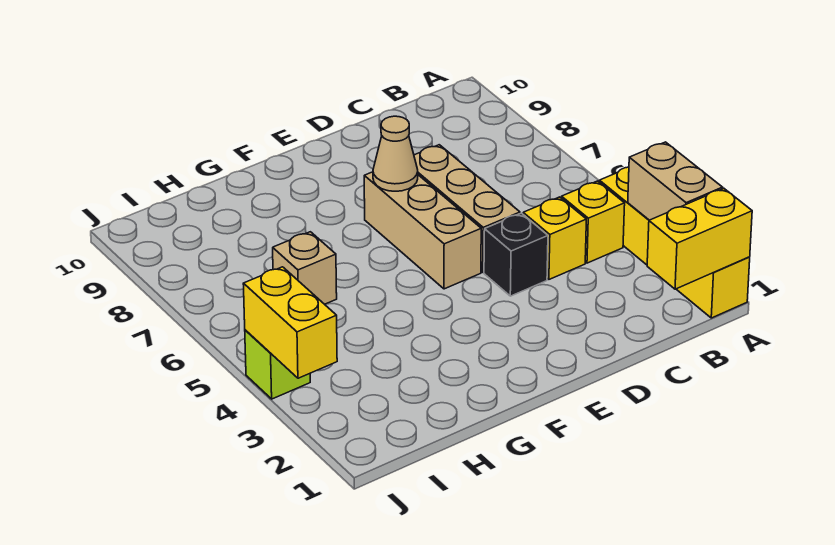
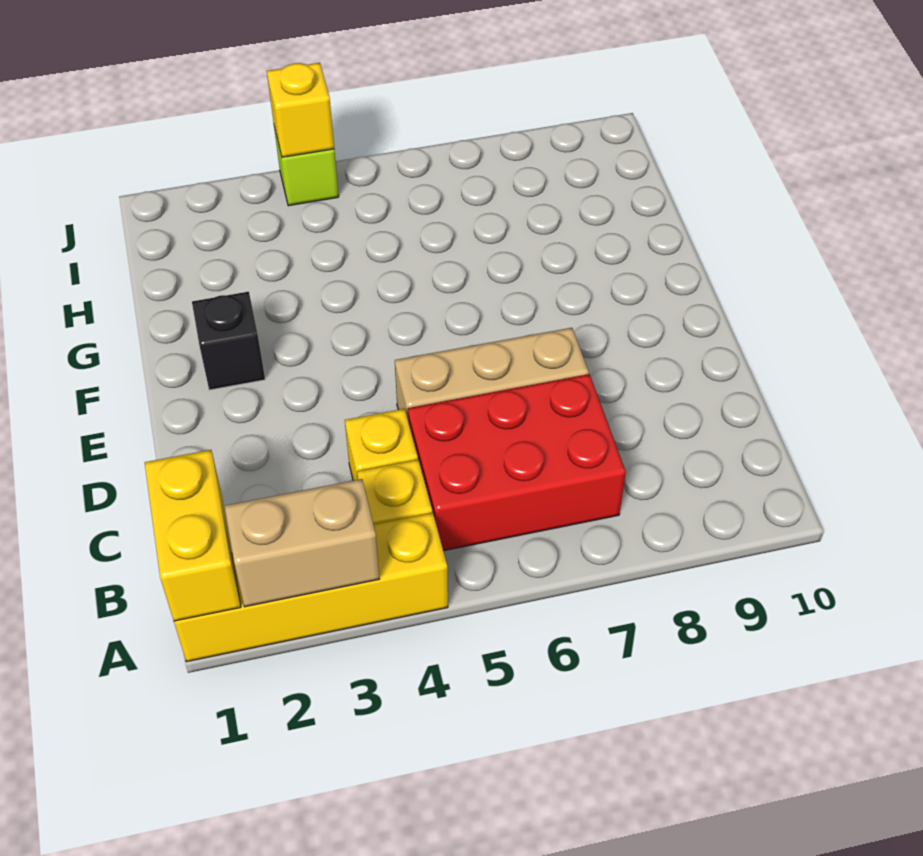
none -> red brick B5:C7 level 1
black brick D4 level 1 -> black brick F2 level 1
tan brick E5:E7 level 1 -> none
tan cone E7 level 2 -> none
tan brick H6 level 1 -> none
yellow brick J3:J4 level 2 -> yellow brick J4 level 2

